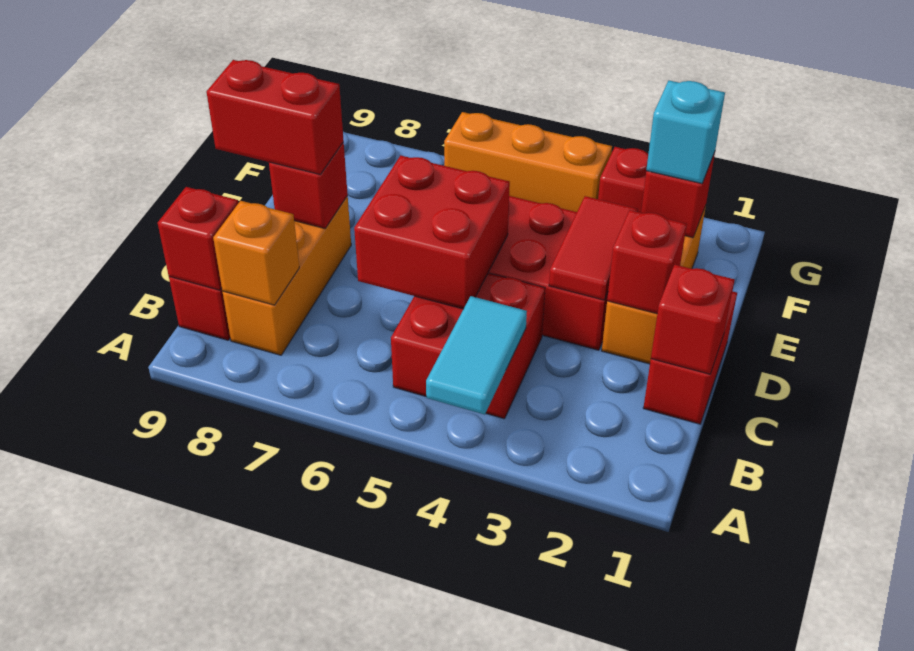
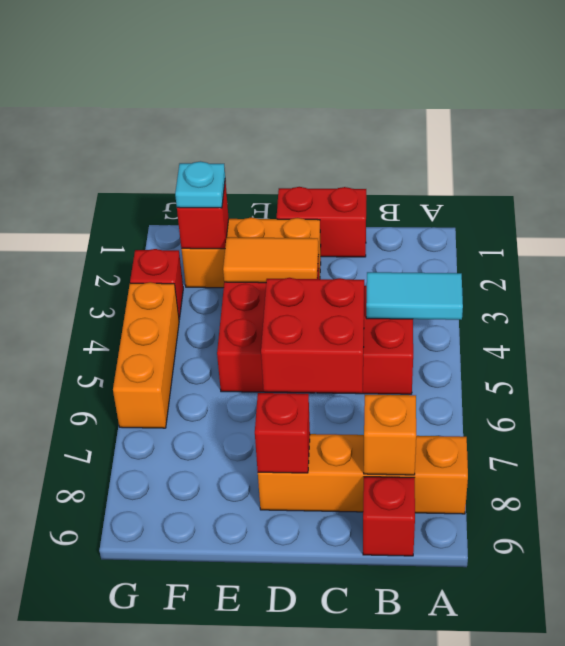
orange brick B8:D8 level 1 -> orange brick A8:D8 level 1
red brick B9 level 2 -> none
red brick C1 level 2 -> none
red brick D2 level 2 -> none
red tile D3:E3 level 2 -> orange tile D3:E3 level 2
red brick D8:D9 level 3 -> none
cyan brick F2 level 3 -> cyan plate F2 level 3

